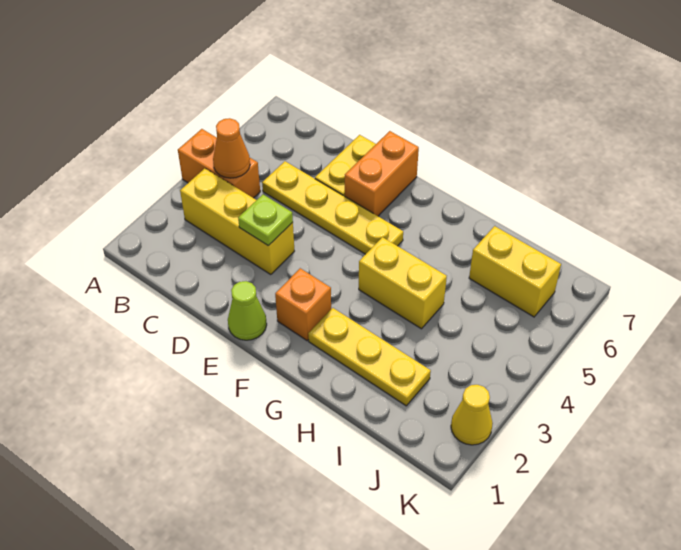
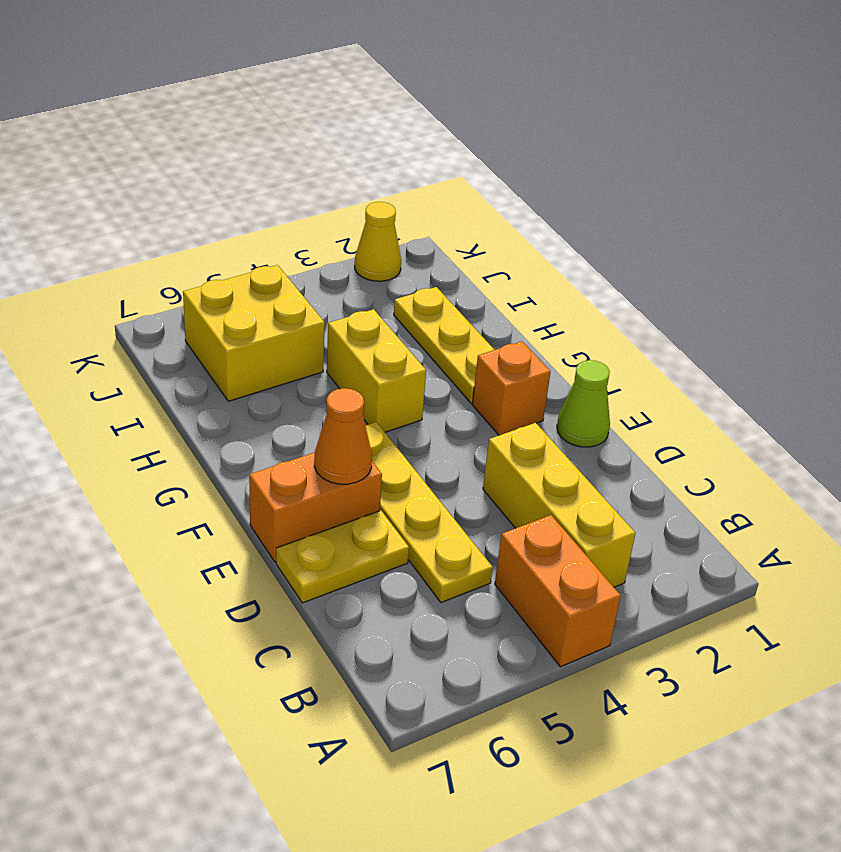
orange cone B4 level 2 -> orange cone E6 level 2
lime plate D3 level 2 -> none
yellow brick I6:J6 level 1 -> yellow brick I5:J6 level 1

